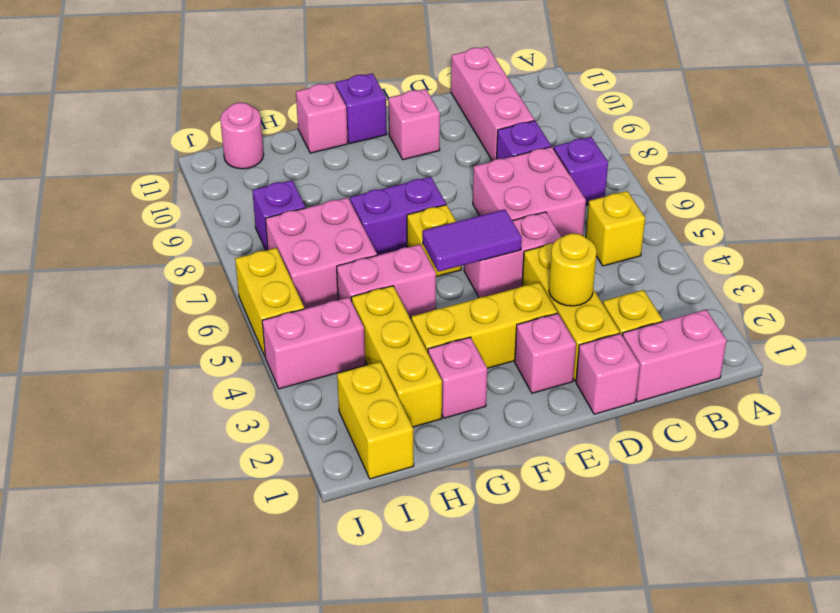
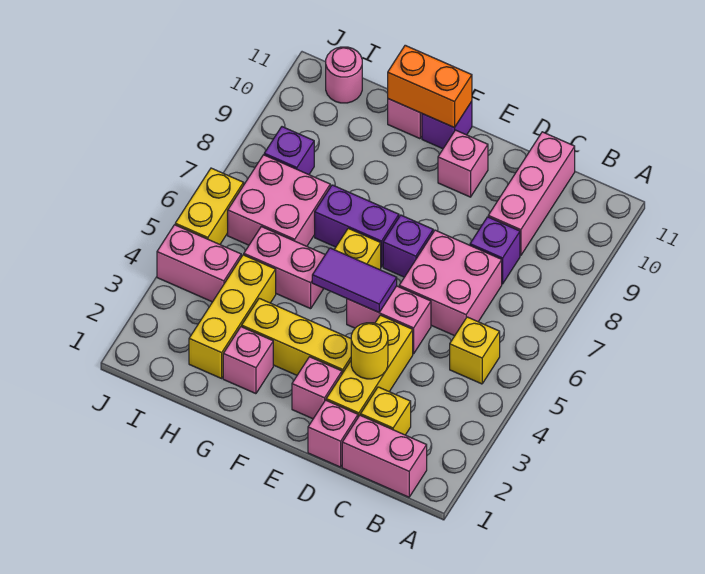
purple brick B7 level 1 -> purple brick E7 level 1
none -> orange brick F11:G11 level 2
yellow brick I1:I2 level 1 -> none

